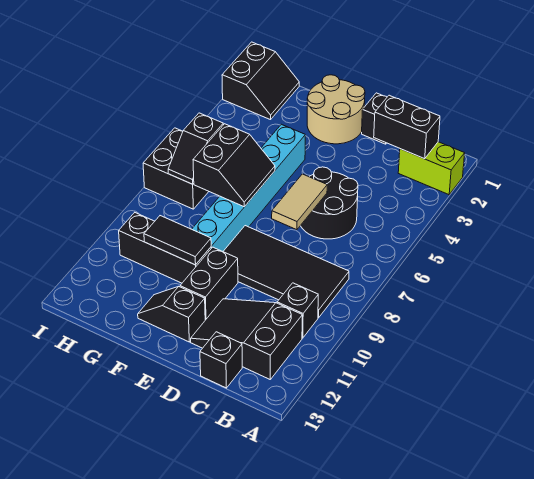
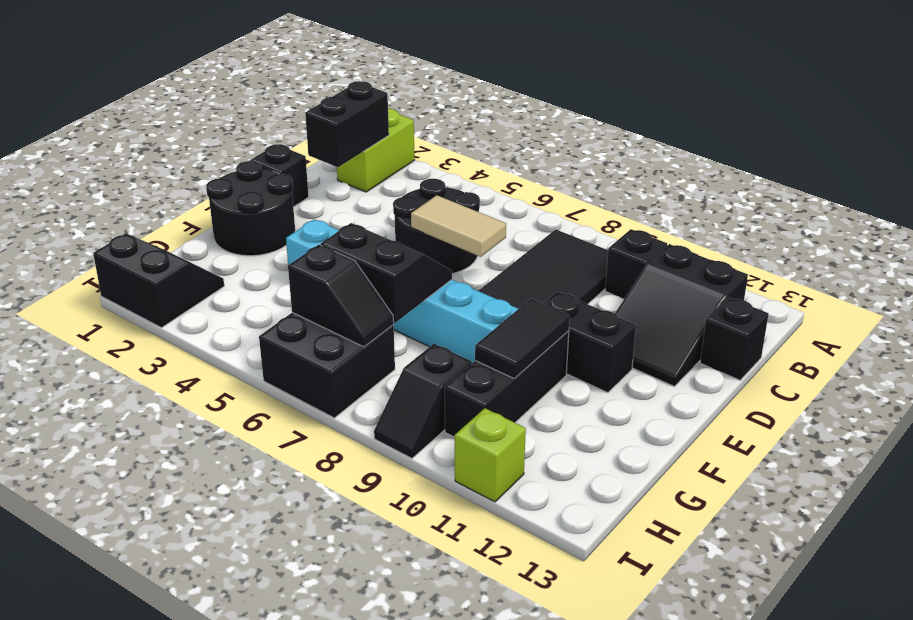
tan round brick E1:F2 level 1 -> black round brick E1:F2 level 1
black slope E12:F12 level 1 top E -> black slope H9:I9 level 1 top H
none -> lime brick I11 level 1

